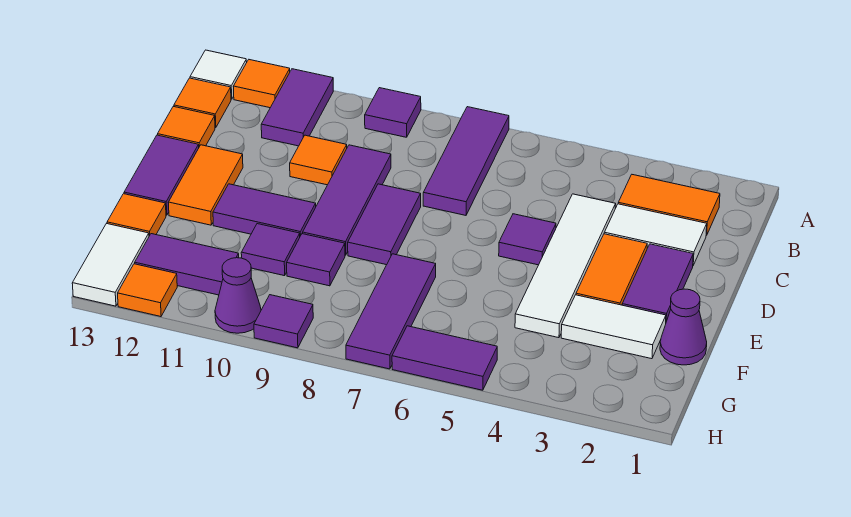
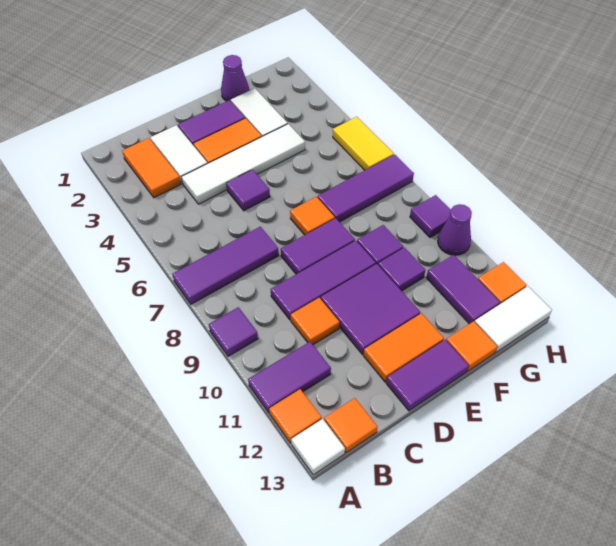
orange tile C13 level 1 -> orange tile E7 level 1
purple tile E10:E11 level 1 -> purple tile D10:E11 level 1
purple tile H5:H6 level 1 -> yellow tile H5:H6 level 1

